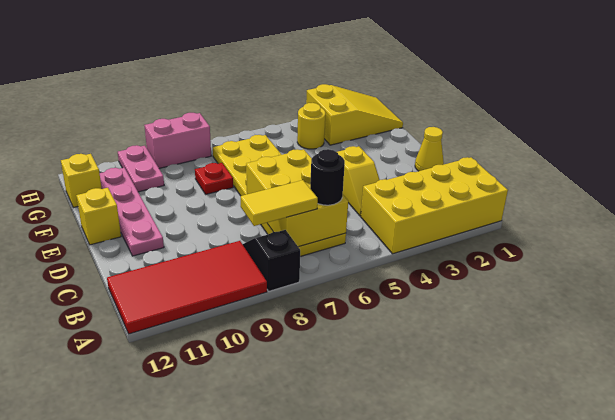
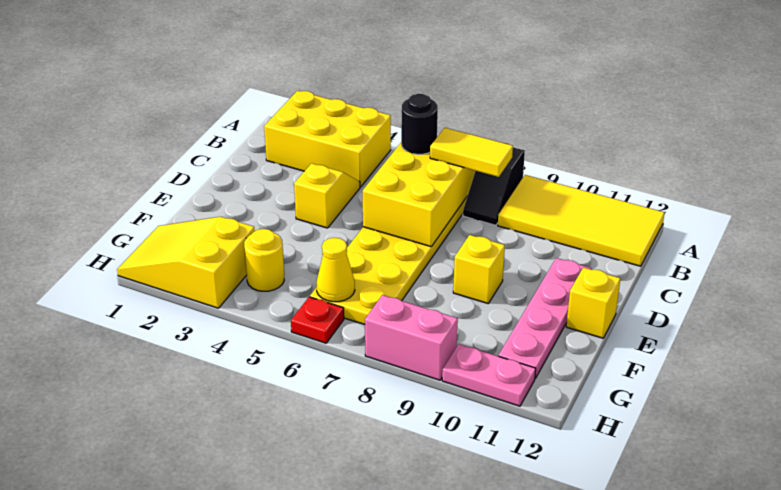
yellow brick A1:B4 level 1 -> yellow brick A2:B4 level 1
red tile A9:B12 level 1 -> yellow tile A9:B12 level 1
yellow cone D1 level 1 -> yellow cone G6 level 2
red plate F8 level 1 -> red plate H6 level 1
pink plate G10:H10 level 1 -> pink plate H10:H11 level 1
yellow brick G12 level 1 -> yellow brick E9 level 1

